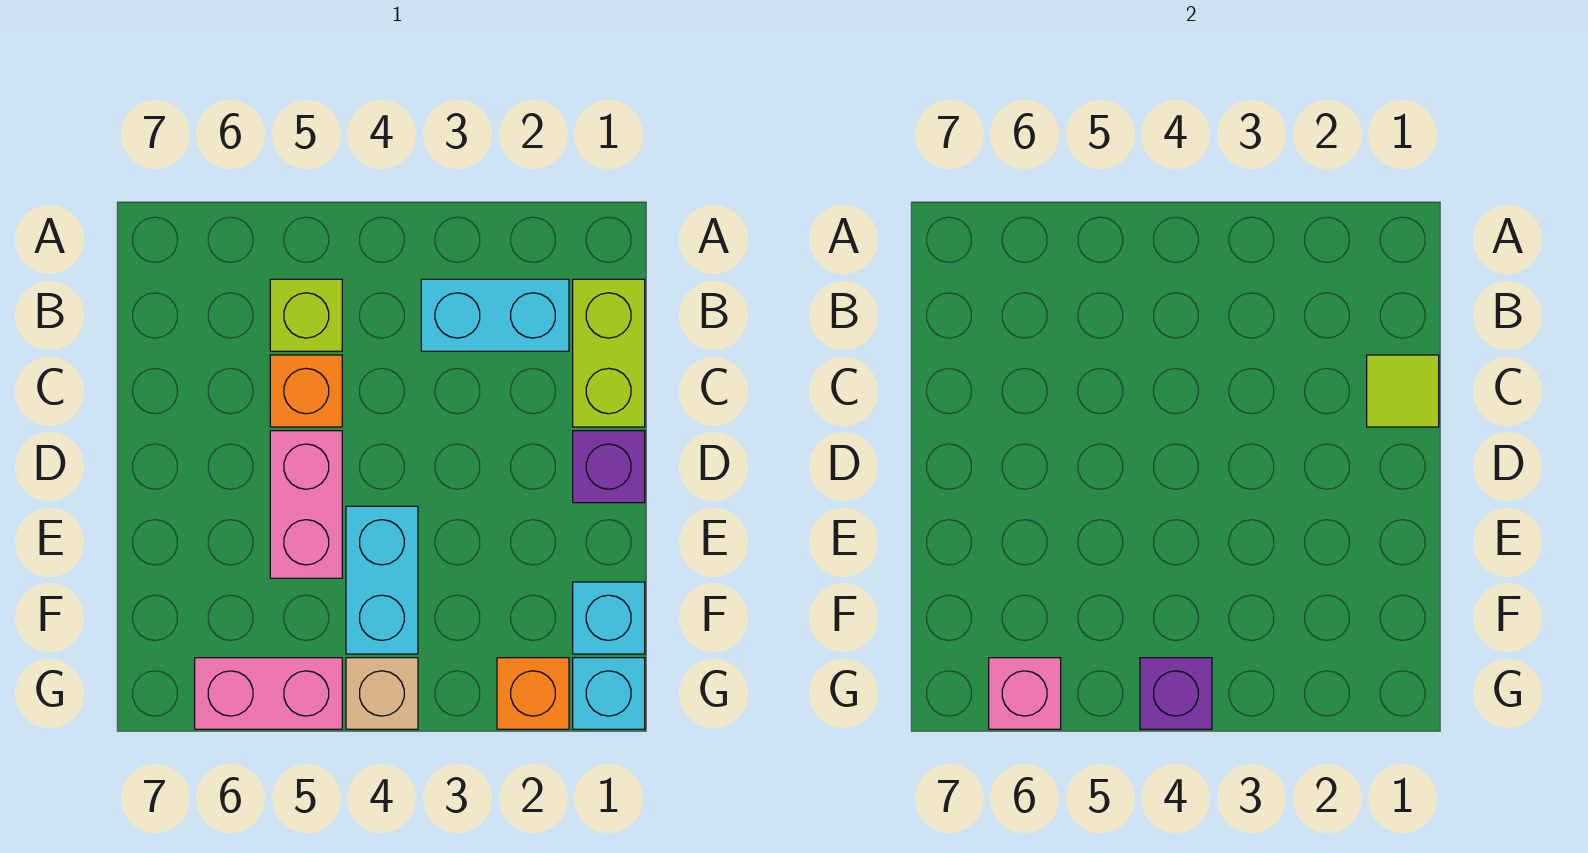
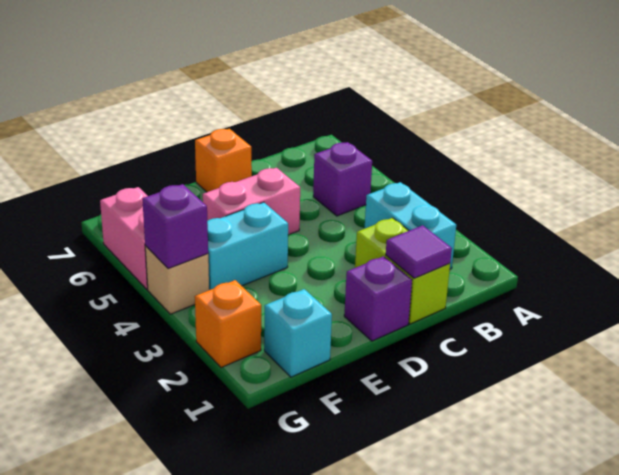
lime brick B1:C1 level 1 -> lime brick C1:C2 level 1
lime brick B5 level 1 -> purple brick B5 level 1
lime tile C1 level 2 -> purple tile C1 level 2
orange brick C5 level 1 -> orange brick D7 level 1
cyan brick G1 level 1 -> none
pink brick G6 level 2 -> none

